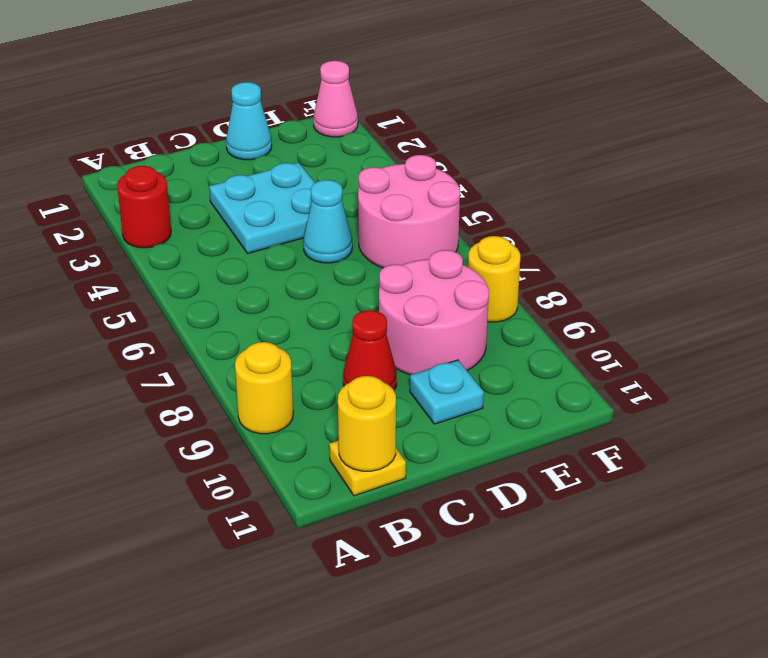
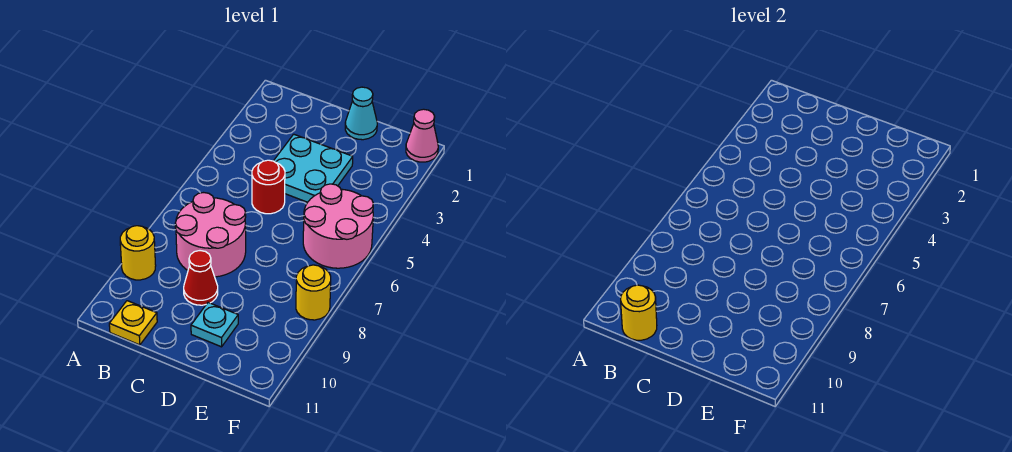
red round brick A3 level 1 -> red round brick C5 level 1
cyan cone D5 level 1 -> none
pink round brick D8:E9 level 1 -> pink round brick B7:C8 level 1

